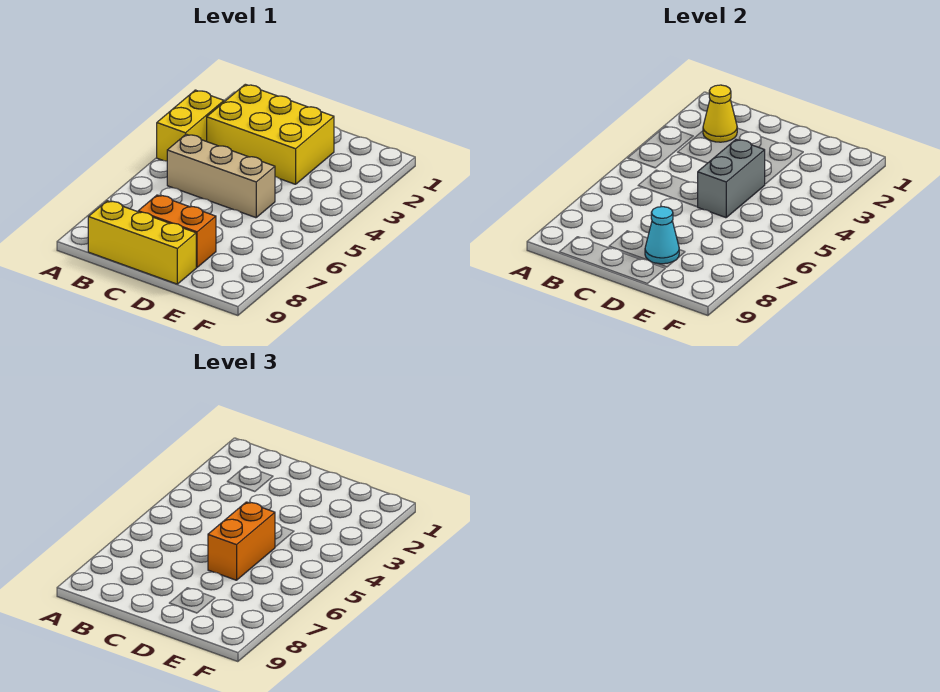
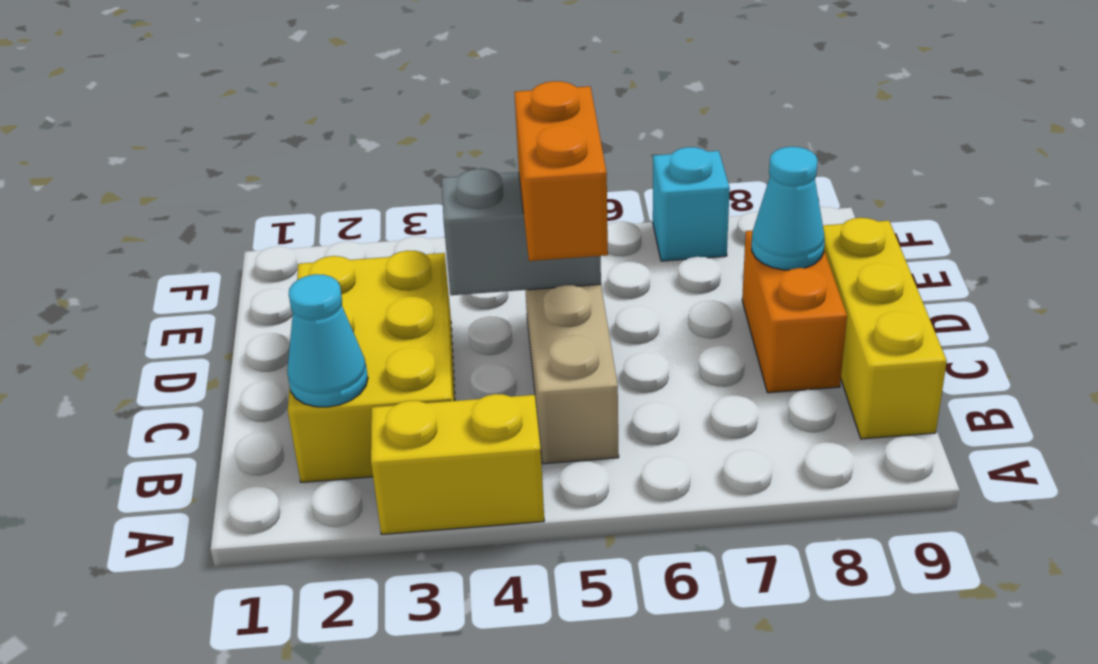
yellow cone B2 level 2 -> cyan cone B2 level 2
orange brick D5:D6 level 3 -> orange brick C5:D5 level 3
none -> cyan brick F7 level 1

